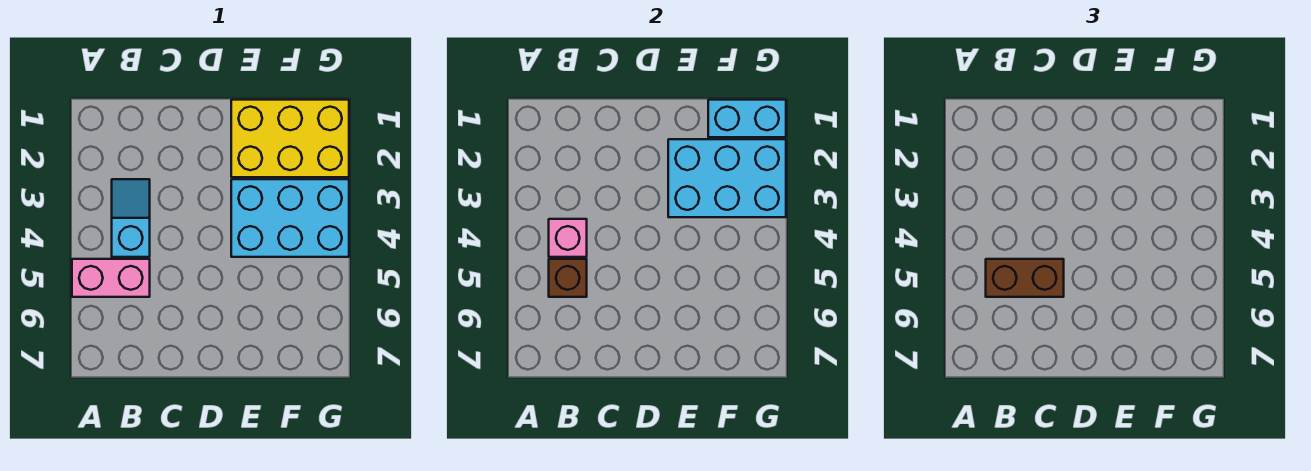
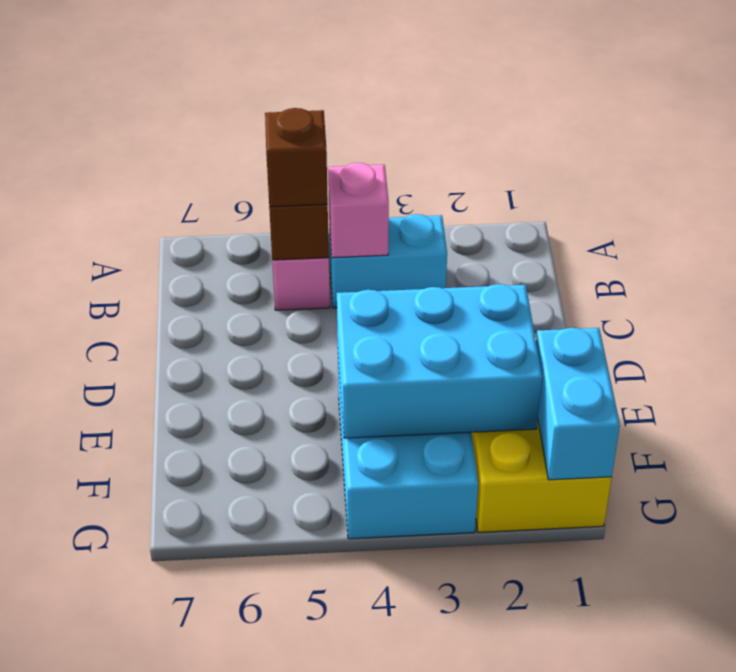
cyan slope B3:B4 level 1 top 4 -> cyan brick B3:B4 level 1
brown brick B5:C5 level 3 -> brown brick B5 level 3
cyan brick E2:G3 level 2 -> cyan brick E2:F4 level 2

